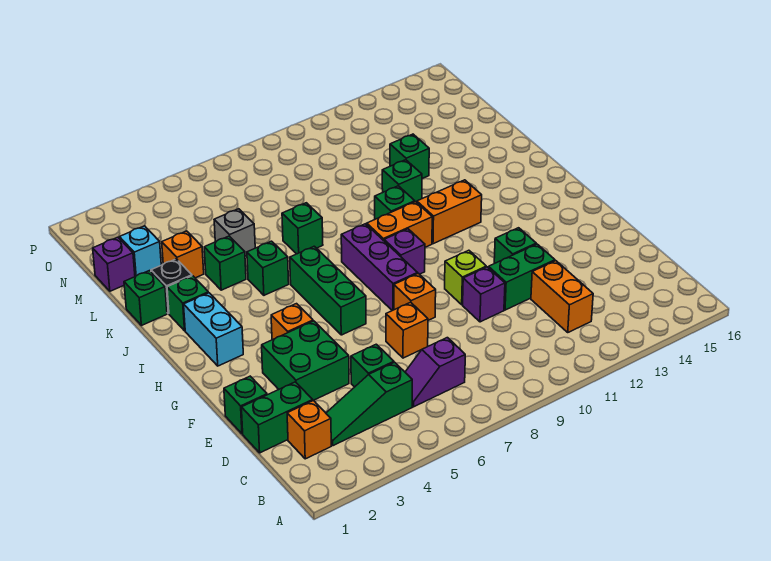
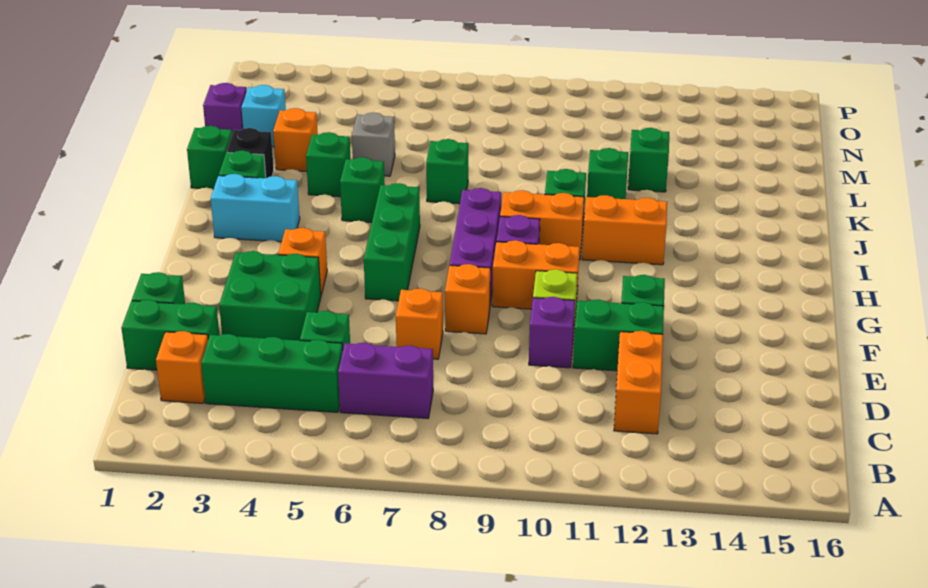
green slope C3:C5 level 1 top 5 -> green brick C3:C5 level 1
purple slope C6:C7 level 1 top 7 -> purple brick C6:C7 level 1
none -> orange brick G9:G10 level 1
cyan brick H2:I2 level 1 -> cyan brick I2:I3 level 1

